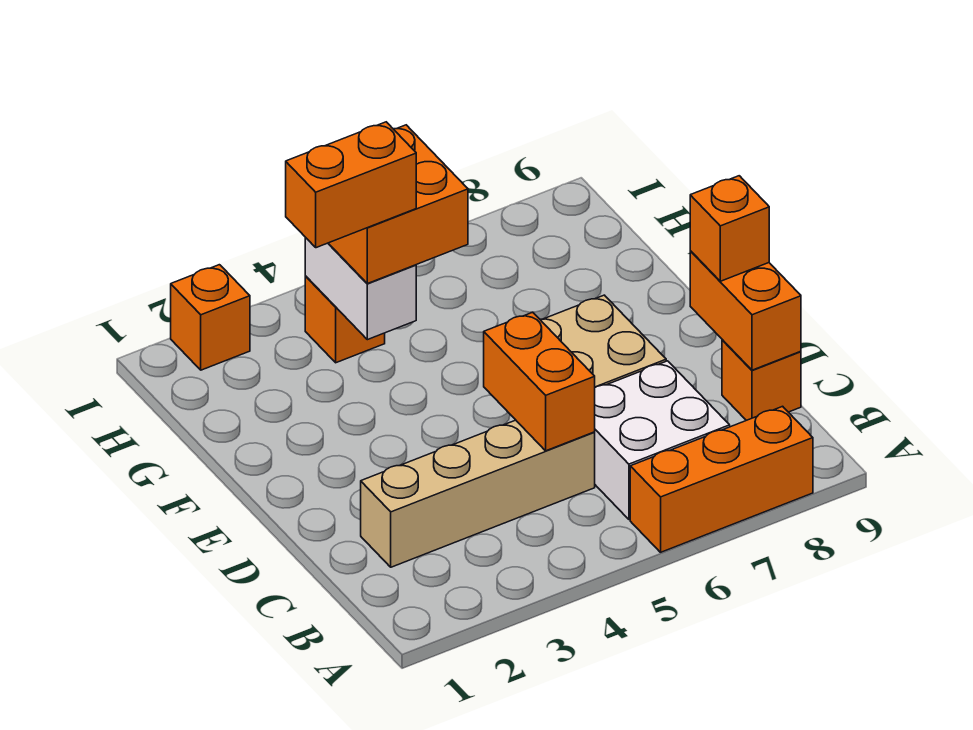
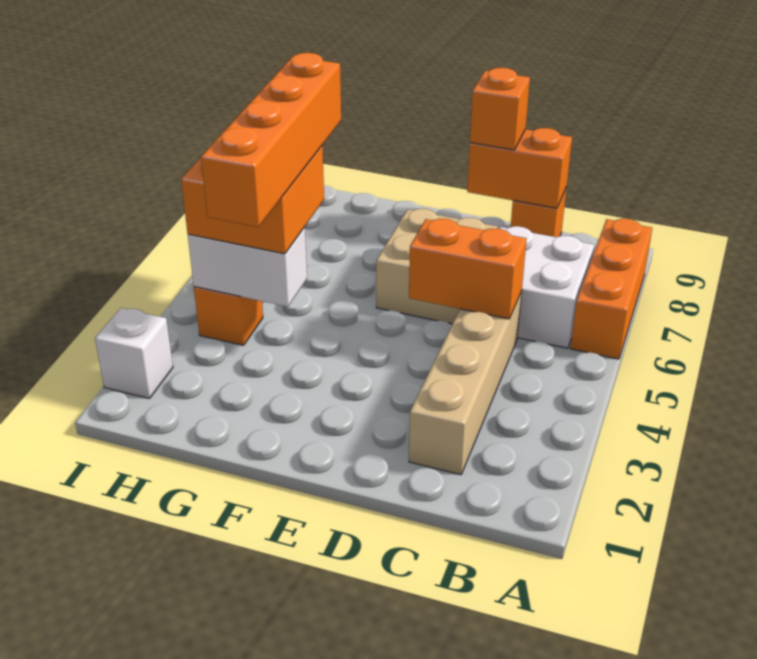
orange brick G3:G4 level 4 -> orange brick G3:G6 level 4
orange brick I2 level 1 -> white brick I2 level 1

